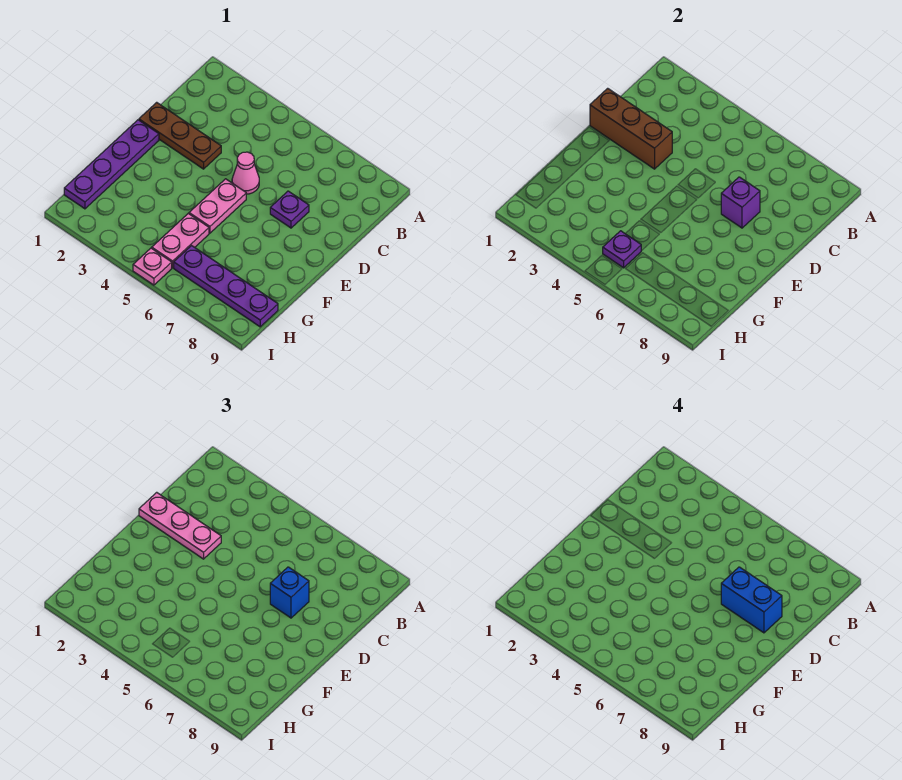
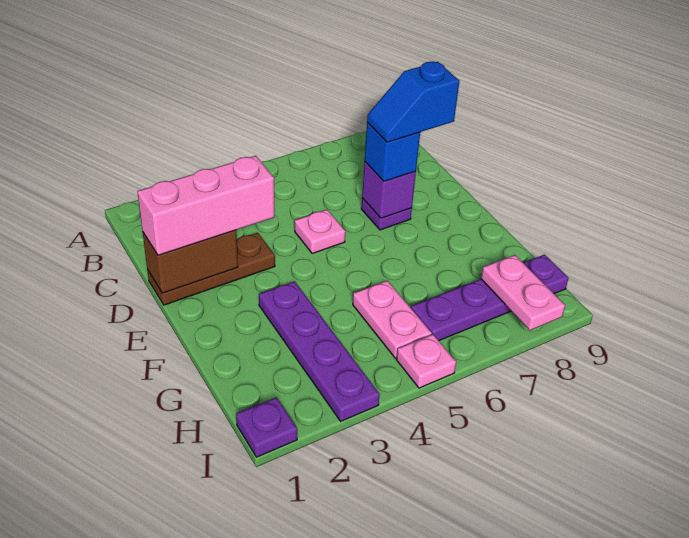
brown brick D1:D3 level 2 -> brown brick D1:D2 level 2
pink plate D1:D3 level 3 -> pink brick D1:D3 level 3
pink cone D5 level 1 -> pink plate D5 level 1
blue brick D7:D8 level 4 -> blue slope D7:D8 level 4 top 8
purple plate E1:H1 level 1 -> purple plate F3:I3 level 1
pink plate E5:F5 level 1 -> pink plate H8:I8 level 2
purple plate H5 level 2 -> purple plate I1 level 1

